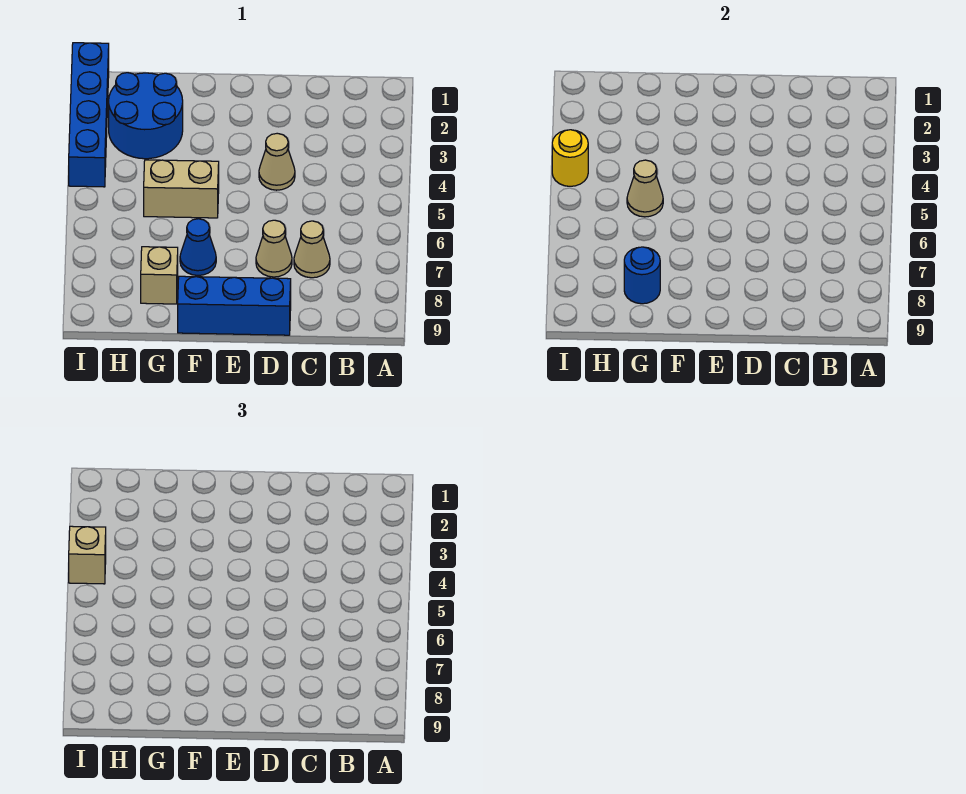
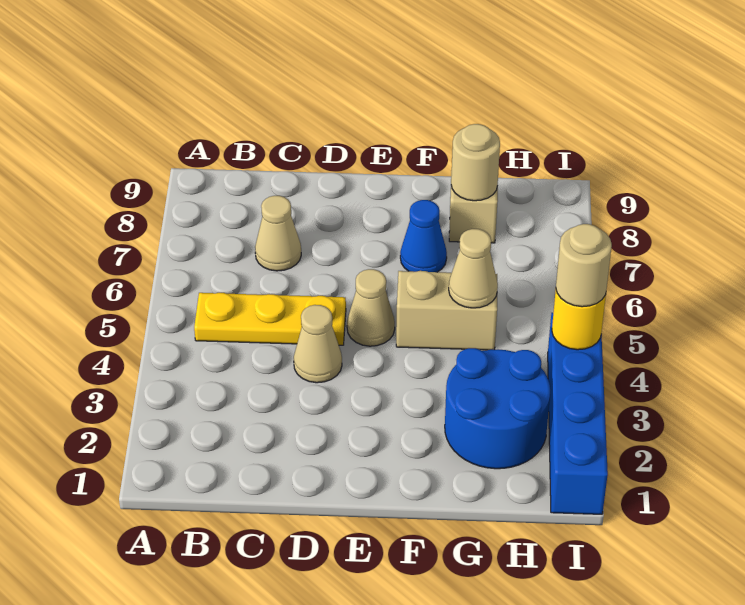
none -> yellow plate B5:D5 level 1
tan cone D7 level 1 -> tan cone E5 level 1
blue brick D9:F9 level 1 -> none
blue round brick G8 level 2 -> tan round brick G8 level 2
tan brick I4 level 3 -> tan round brick I4 level 3

